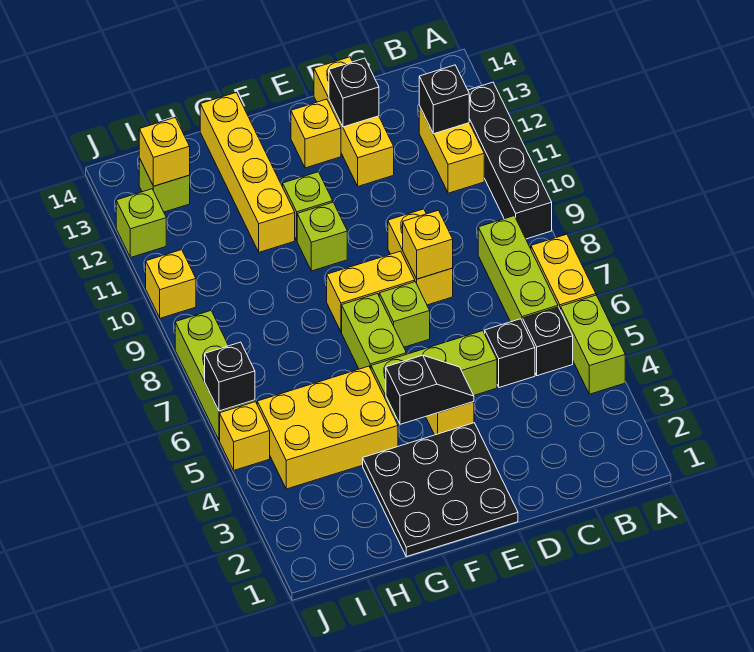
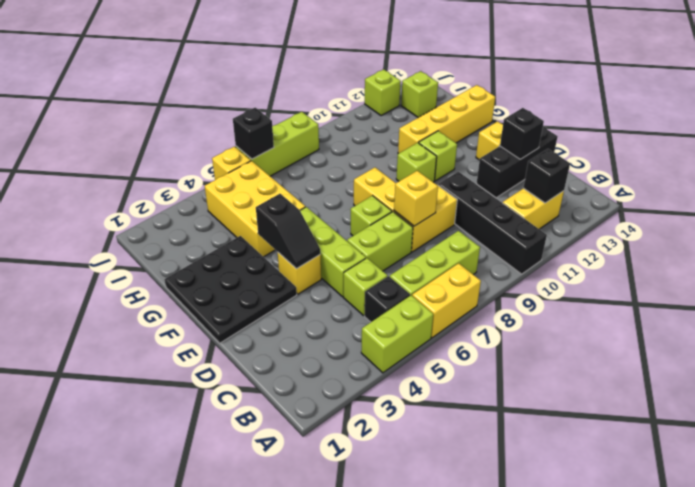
black brick A9:A12 level 1 -> black brick A10:D10 level 1
black brick C5 level 1 -> lime brick C5 level 1
yellow brick D12:D14 level 1 -> black brick D12:D14 level 1
lime brick F6:F7 level 1 -> lime brick D6:D7 level 1
yellow brick I13 level 2 -> none
yellow brick J10 level 1 -> none

